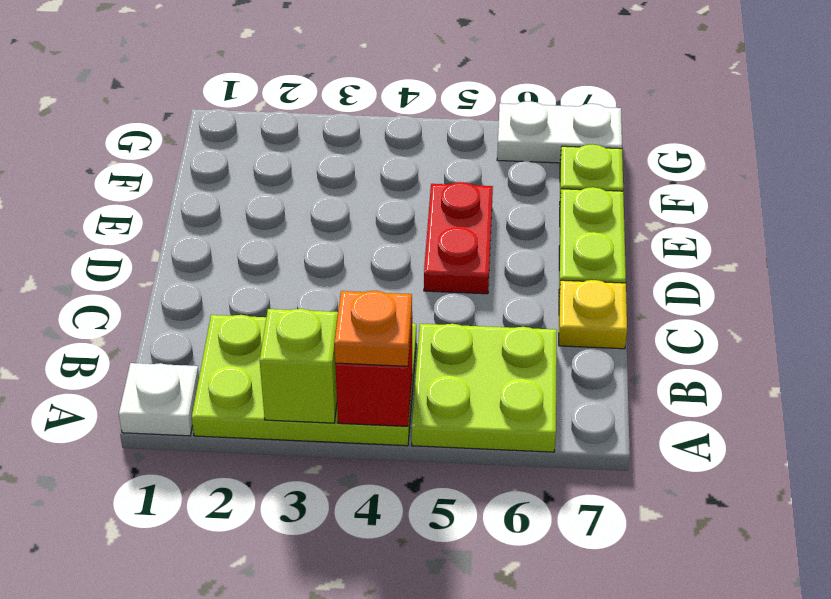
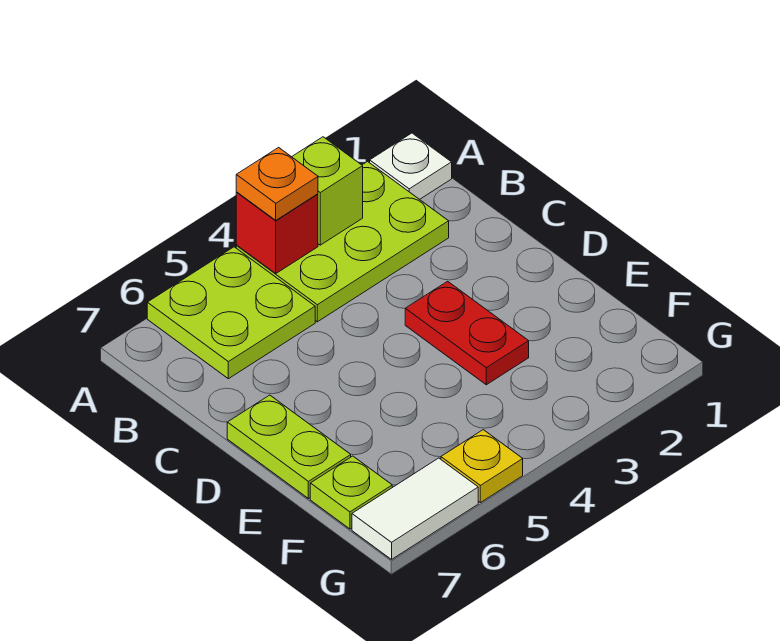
yellow plate C7 level 1 -> yellow plate G5 level 1
red plate D5:E5 level 1 -> red plate D3:E3 level 1
white plate G6:G7 level 1 -> white tile G6:G7 level 1

